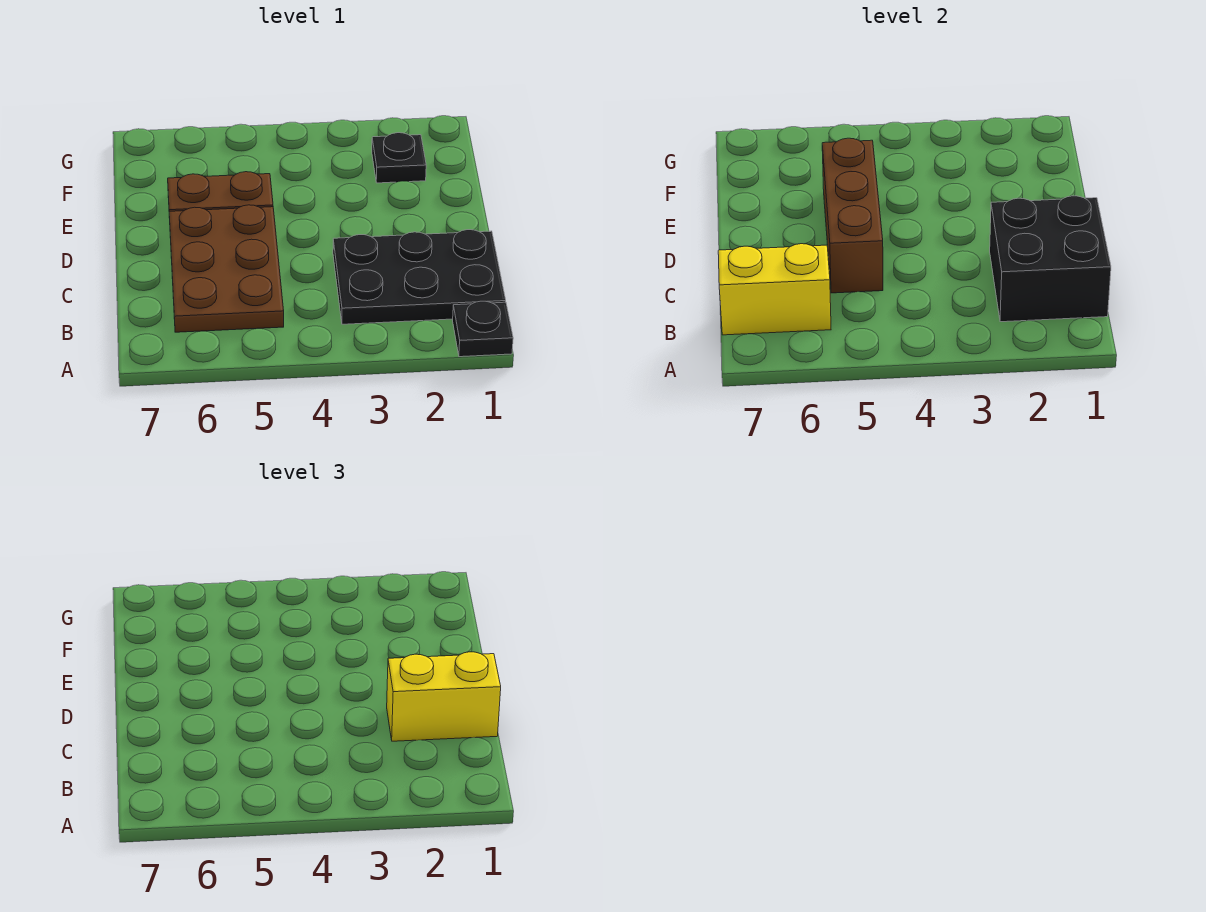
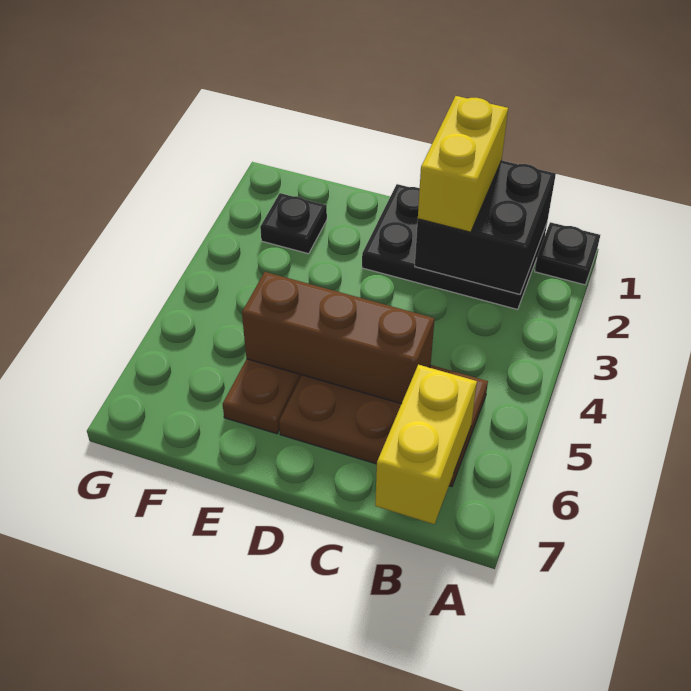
black plate B1:C3 level 1 -> black plate B1:D2 level 1

